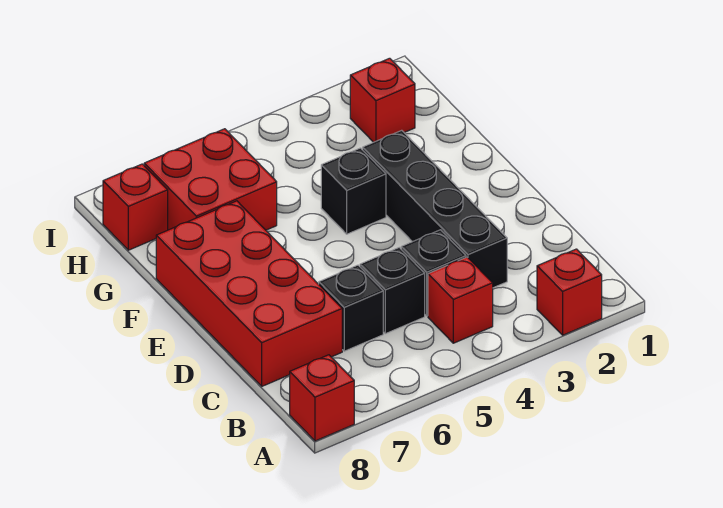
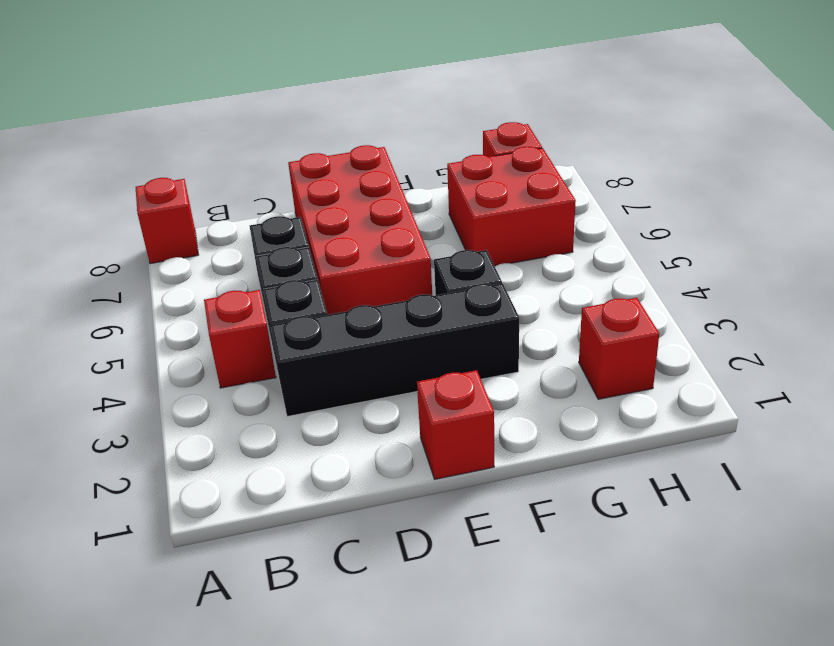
red brick A2 level 1 -> red brick E1 level 1
red brick C7:F8 level 1 -> red brick D5:E8 level 1

